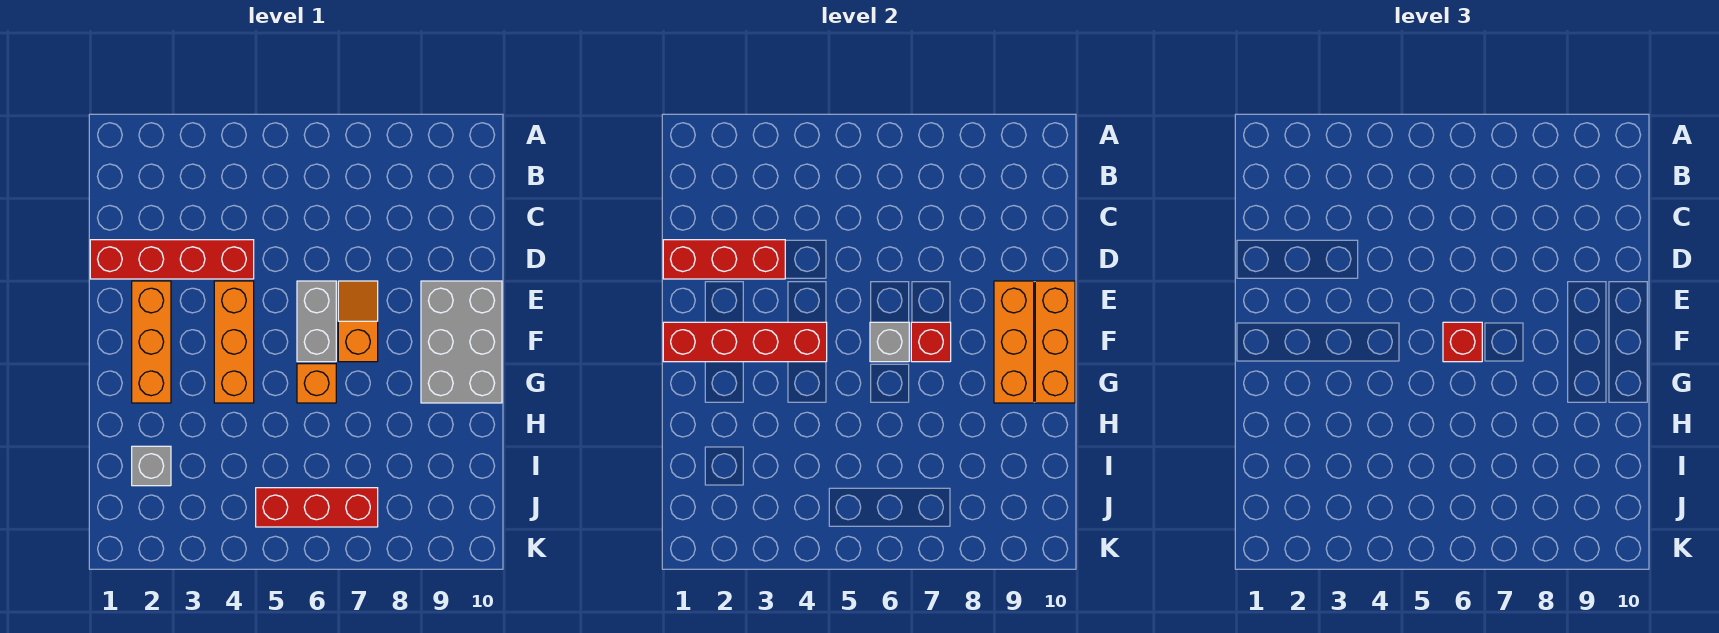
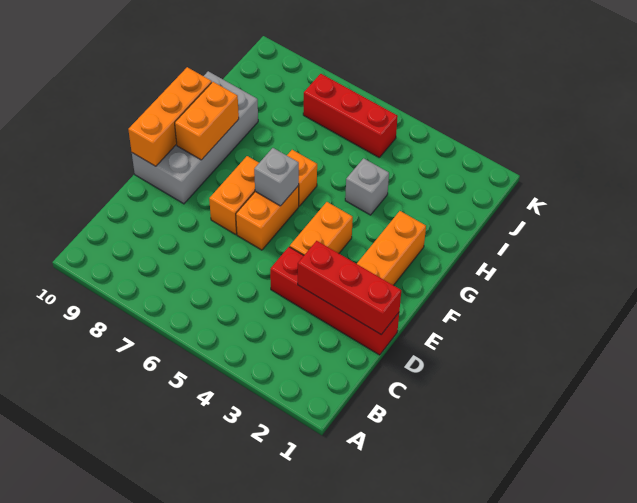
orange brick E4:G4 level 1 -> orange brick E4:F4 level 1
grey brick E6:F6 level 1 -> orange brick E6:F6 level 1
orange slope E7:F7 level 1 top F -> orange brick E7:F7 level 1
grey brick E9:G10 level 1 -> grey brick E9:H10 level 1
orange brick E9:G9 level 2 -> orange brick F9:G9 level 2
red brick F1:F4 level 2 -> none
red brick F6 level 3 -> none
red brick F7 level 2 -> none
grey brick I2 level 1 -> grey brick H4 level 1

